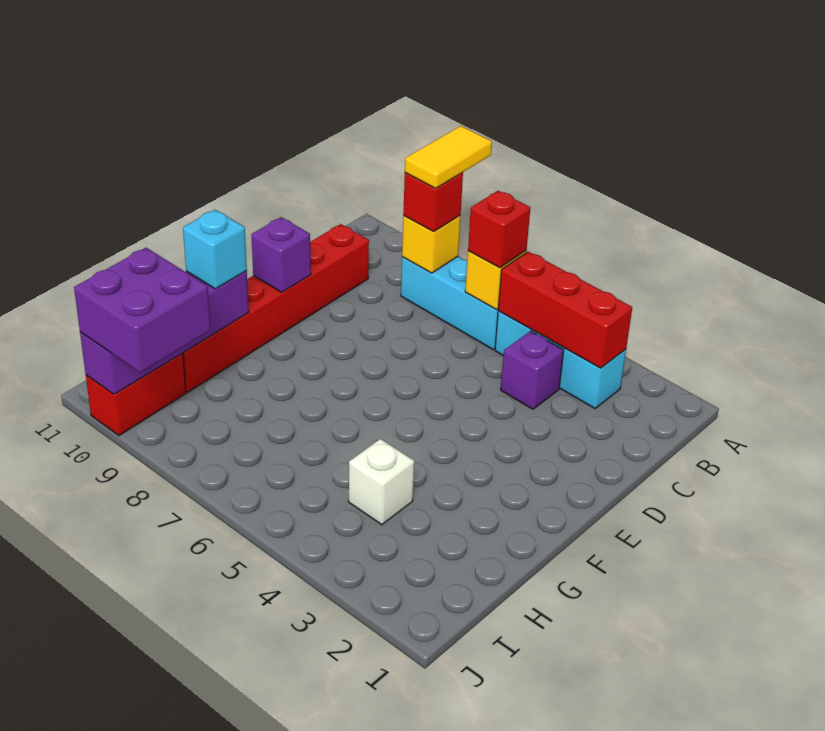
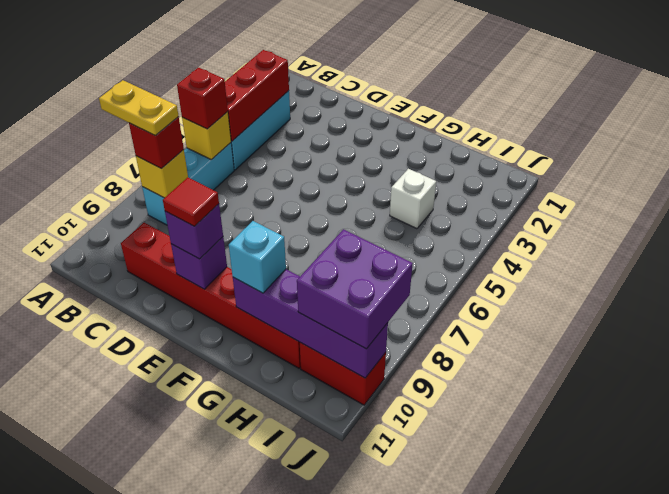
yellow tile A8:B8 level 4 -> yellow plate A8:B8 level 4
purple brick C4 level 1 -> purple brick E10 level 3
none -> red tile E10 level 4

